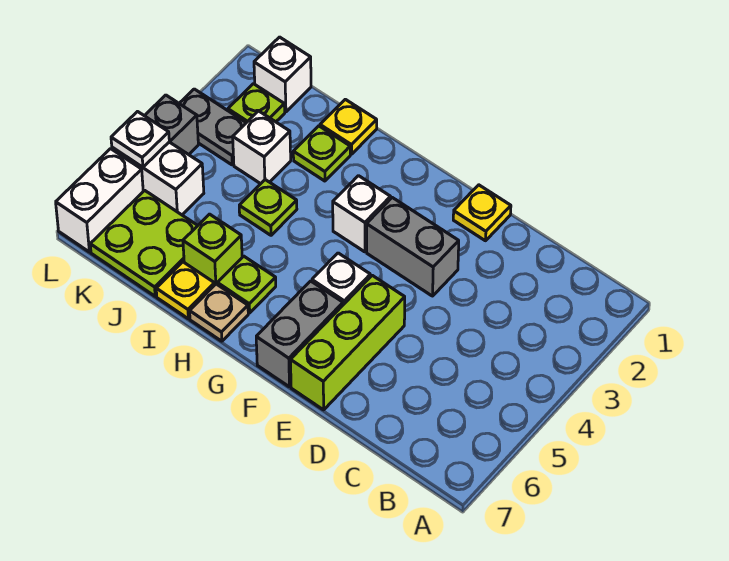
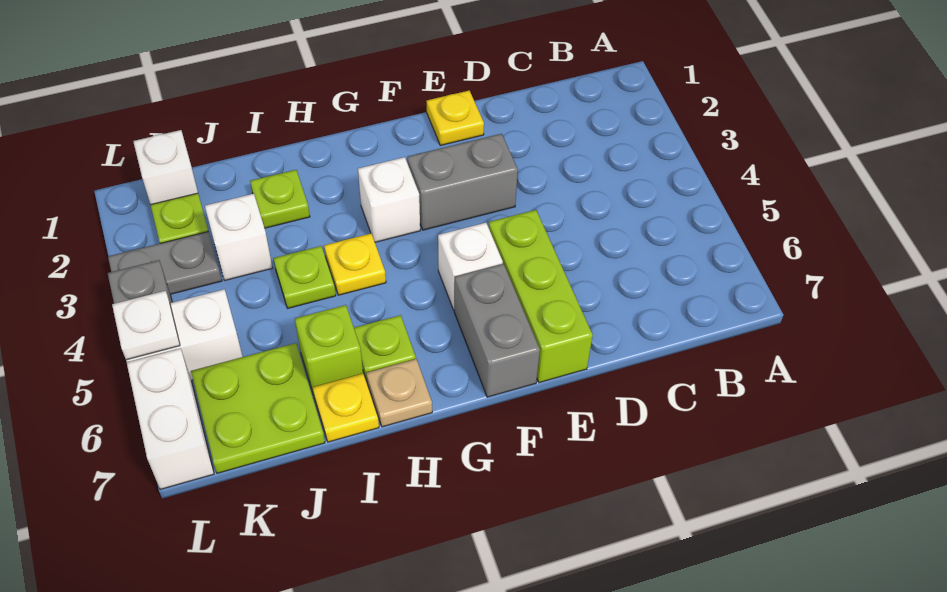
yellow plate I1 level 1 -> yellow plate H4 level 1

